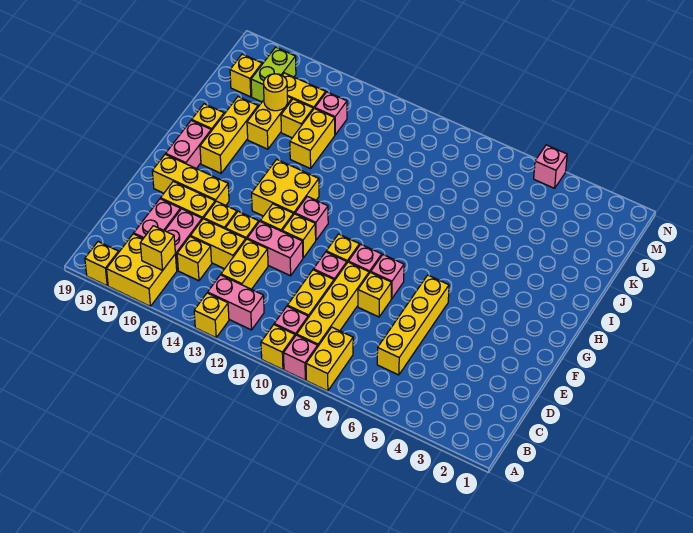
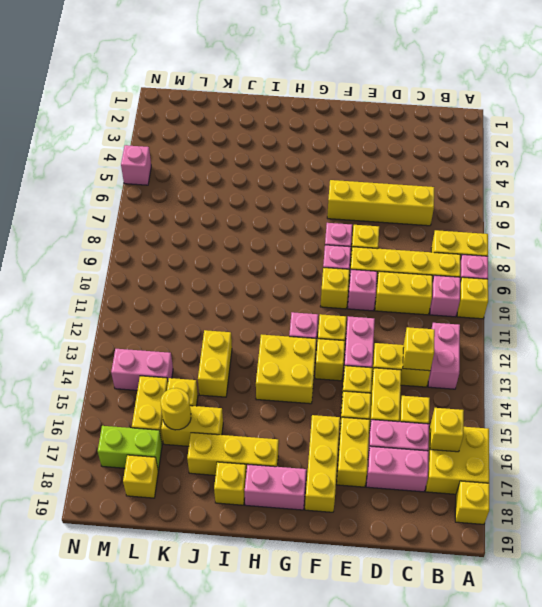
yellow brick A13 level 1 -> yellow brick C13 level 2
yellow brick J14:K14 level 1 -> yellow brick J13:J14 level 1
pink brick L14 level 1 -> pink brick L14:M14 level 1

